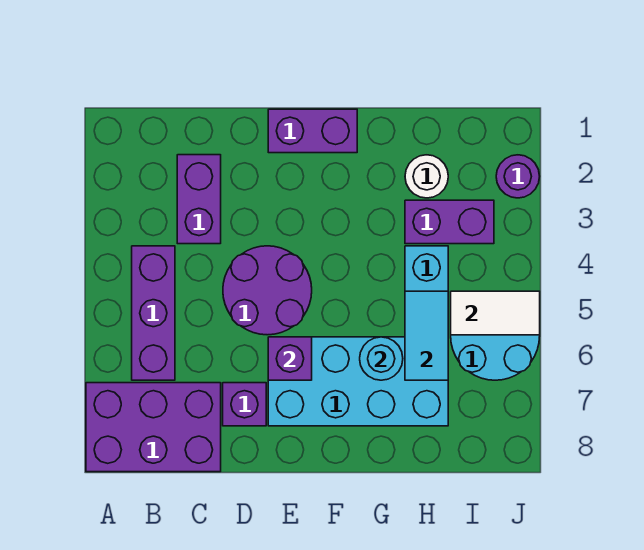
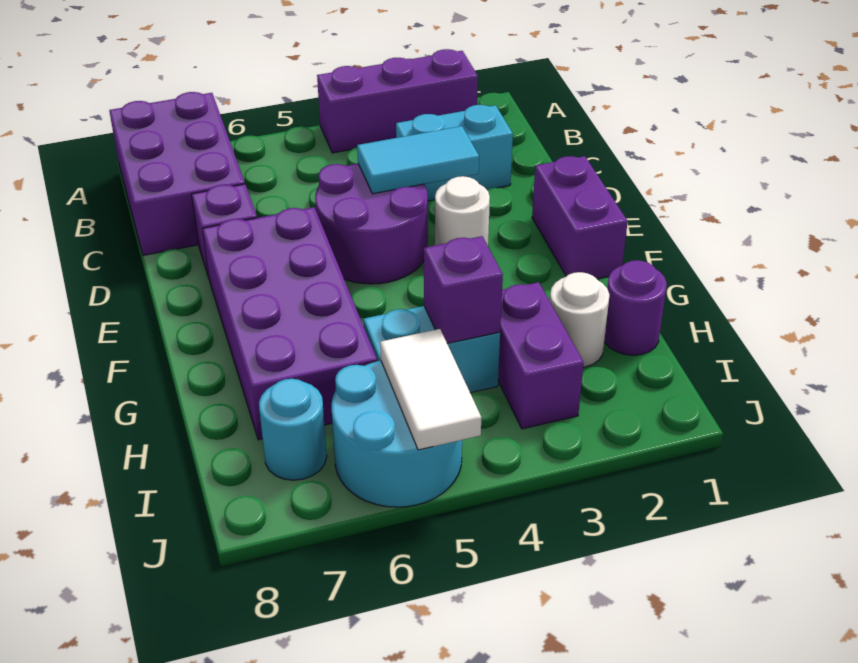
purple brick B4:B6 level 1 -> purple brick A2:A4 level 1
purple brick C2:C3 level 1 -> cyan brick C2:C3 level 1
none -> white round brick E3 level 1
cyan brick E6:H7 level 1 -> purple brick E6:H7 level 1
purple brick E6 level 2 -> purple brick H4 level 2
cyan round brick G6 level 2 -> cyan round brick I7 level 1
cyan tile H5:H6 level 2 -> cyan tile D3:D4 level 2
purple round brick J2 level 1 -> purple round brick H1 level 1

